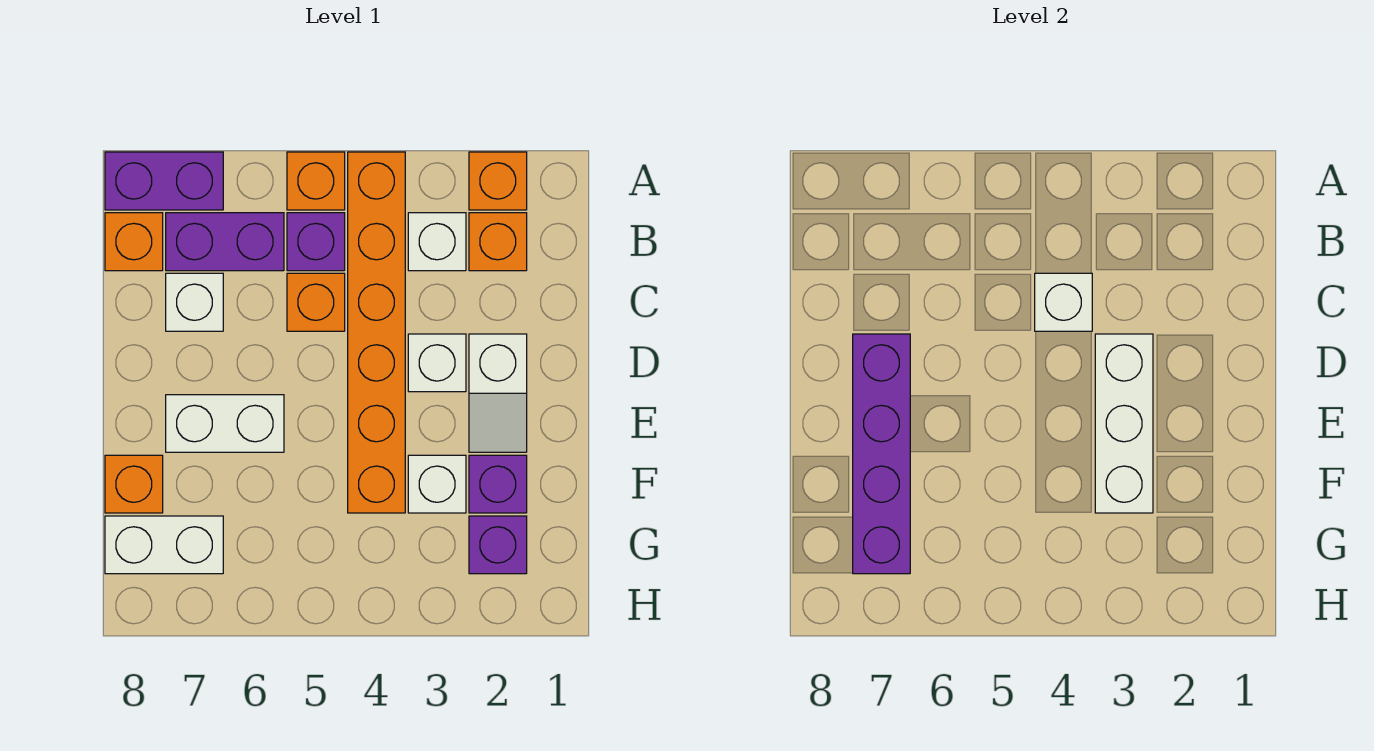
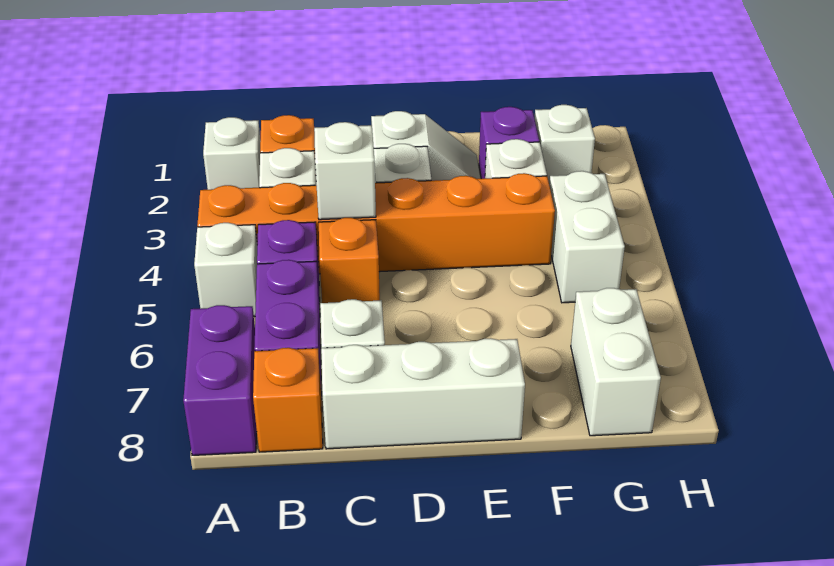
orange brick A2 level 1 -> white brick A2 level 1
orange brick A5 level 1 -> white brick A5 level 1
white brick D3:F3 level 2 -> white brick C8:E8 level 1
purple brick D7:G7 level 2 -> none
white brick E6:E7 level 1 -> white brick G4:G5 level 1
orange brick F8 level 1 -> none
purple brick G2 level 1 -> white brick G2 level 1

